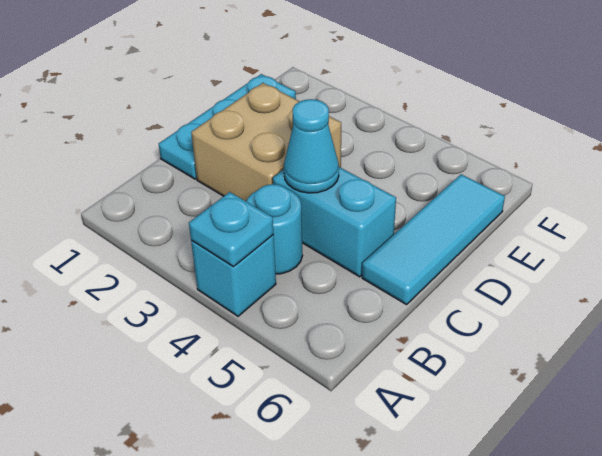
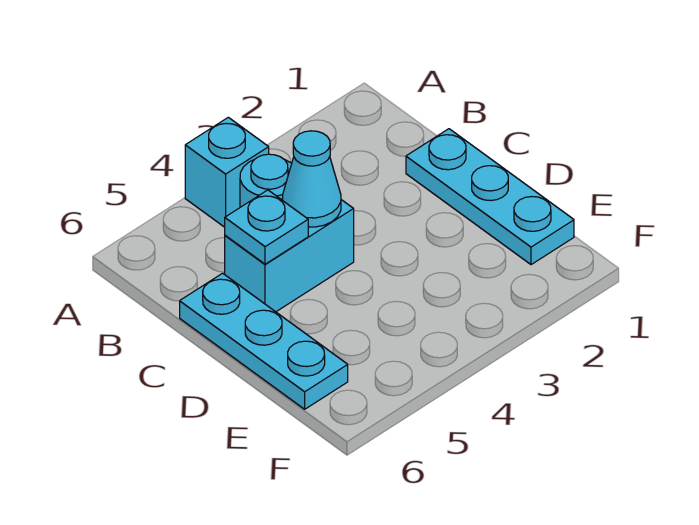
cyan plate A4 level 2 -> cyan plate C5 level 2
tan brick C2:D3 level 1 -> none
cyan tile C6:E6 level 1 -> cyan plate C6:E6 level 1

